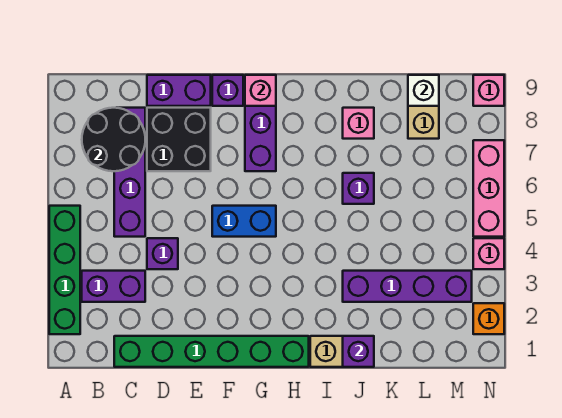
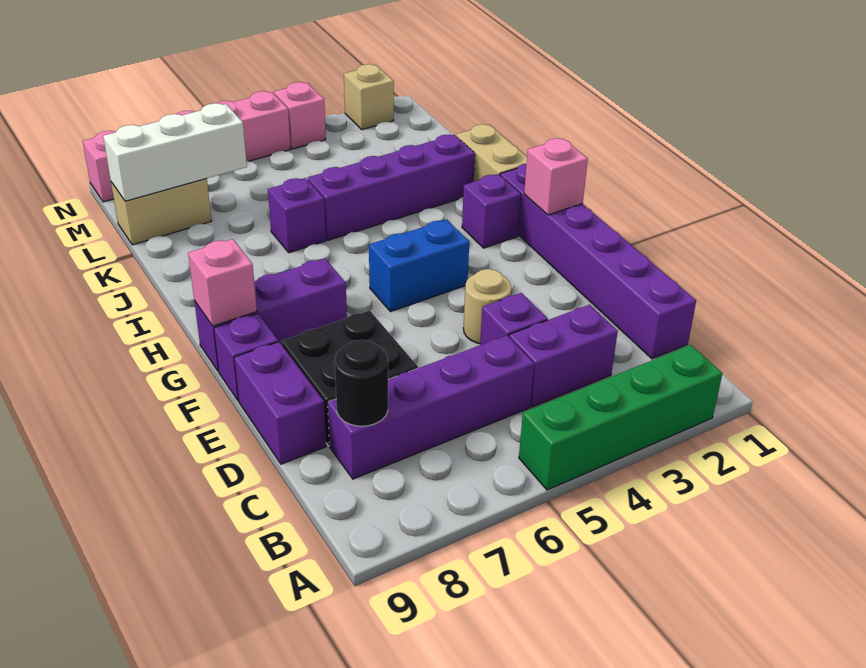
purple brick B3:C3 level 1 -> purple brick C3:C4 level 1
black round brick B7:C8 level 2 -> black round brick C8 level 2
green brick C1:H1 level 1 -> purple brick C1:H1 level 1
none -> tan round brick E4 level 1
blue brick F5:G5 level 1 -> blue brick G4:G5 level 1
purple brick J1 level 2 -> purple brick H2 level 1
purple brick J3:M3 level 1 -> purple brick J2:J5 level 1
pink brick J8 level 1 -> pink brick G1 level 2
white brick L9 level 2 -> white brick L7:L9 level 2
orange brick N2 level 1 -> tan brick N2 level 1

